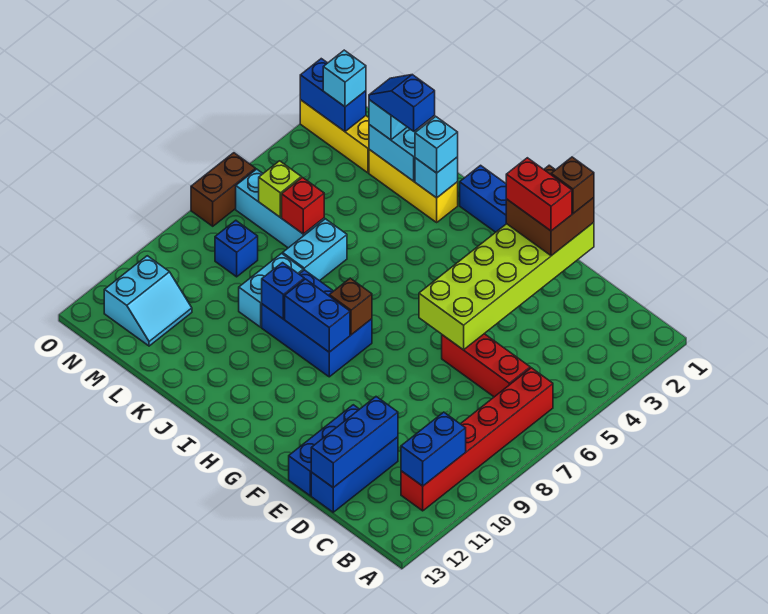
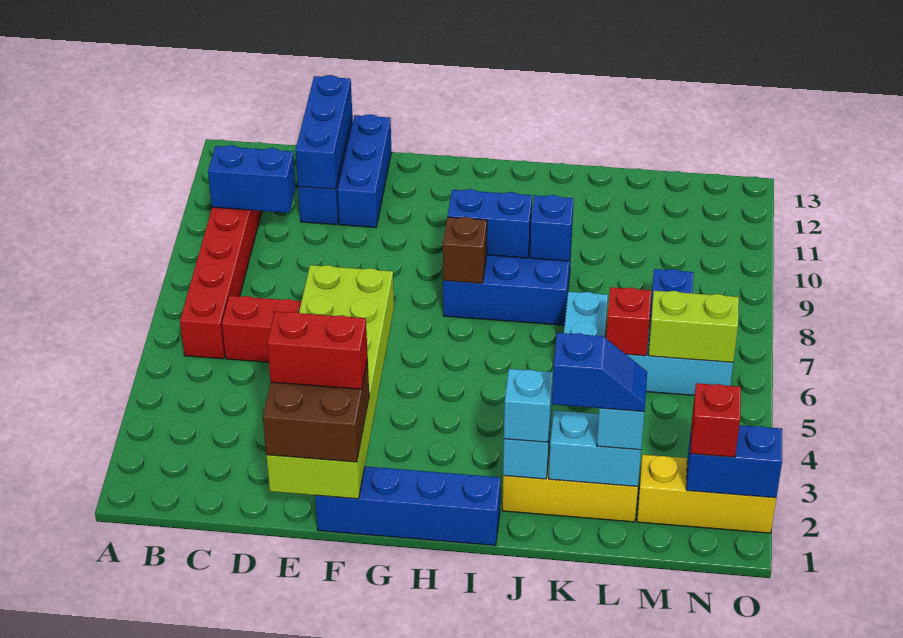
blue brick B10:B11 level 2 -> blue brick B10:C10 level 2
brown brick E1 level 4 -> none
cyan brick K8:K9 level 1 -> none
lime brick M6 level 2 -> lime brick M6:N6 level 2
cyan slope M11:N12 level 1 top N -> none
cyan brick N2 level 3 -> red brick N2 level 3
brown brick O6:O7 level 1 -> none

